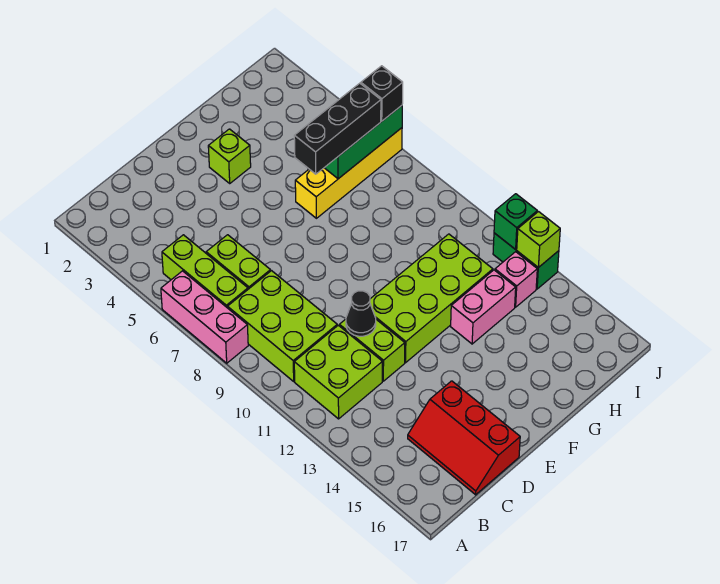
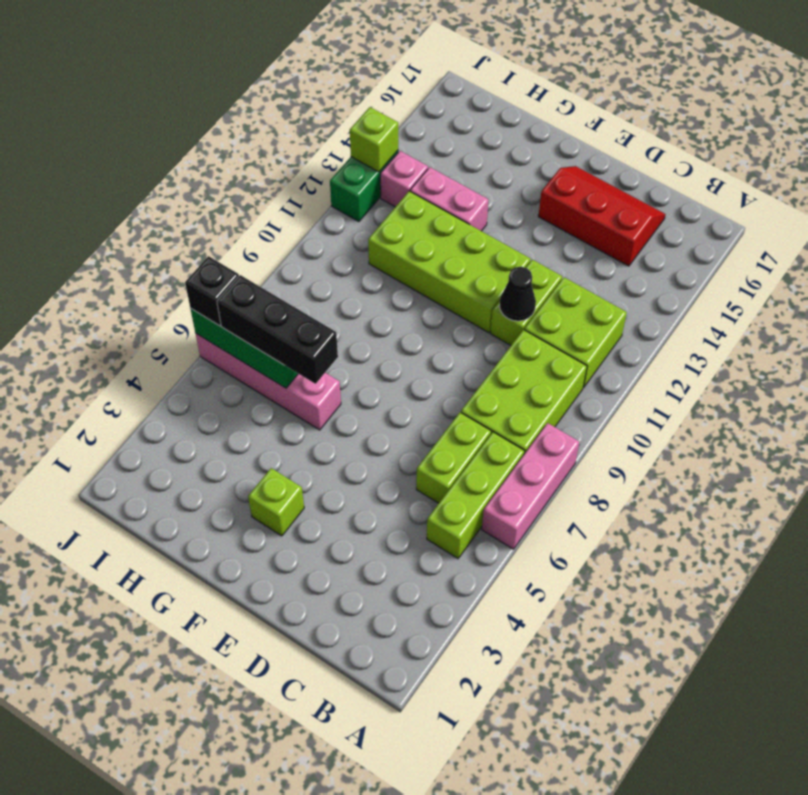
red slope C15:D17 level 1 top D -> red slope C15:E16 level 1 top 15
yellow brick G6:J6 level 1 -> pink brick G6:J6 level 1
green brick J12 level 2 -> none

